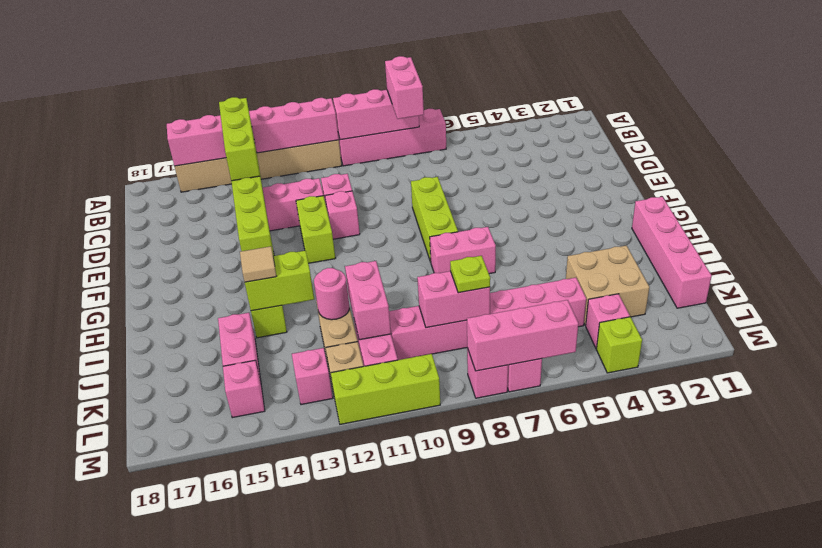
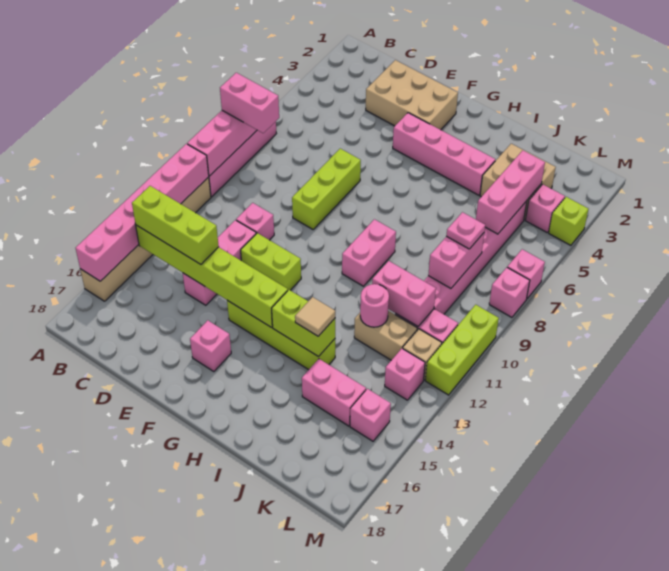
none -> tan brick D2:F3 level 1
lime brick E8:G8 level 1 -> lime brick E7:E9 level 1
pink brick E11 level 1 -> pink brick F16 level 1
pink brick H1:K1 level 1 -> pink brick F4:I4 level 1
pink brick H7:H8 level 1 -> pink brick H9:H10 level 1
lime brick I13:I14 level 2 -> lime brick H14:I14 level 2
lime plate K8 level 3 -> pink plate K8 level 3
pink brick M6:M8 level 2 -> pink brick K4:K6 level 2

